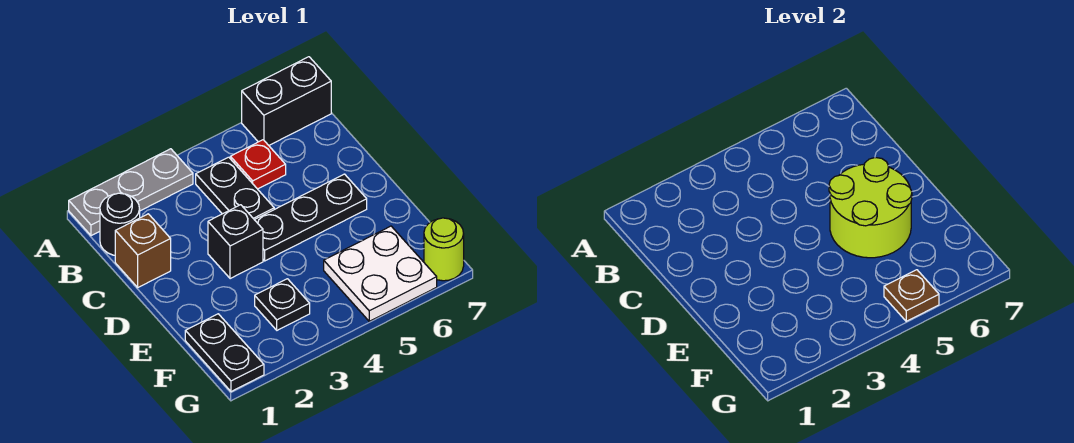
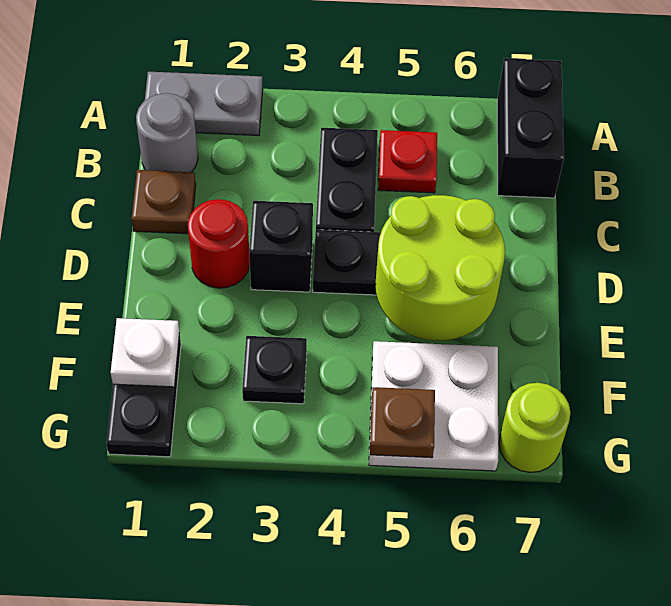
grey plate A1:A3 level 1 -> grey plate A1:A2 level 1
black brick A6:A7 level 1 -> black brick A7:B7 level 1
black round brick B1 level 1 -> grey round brick B1 level 1
brown brick C1 level 1 -> brown plate C1 level 1
none -> red round brick D2 level 1
none -> white plate F1 level 2

